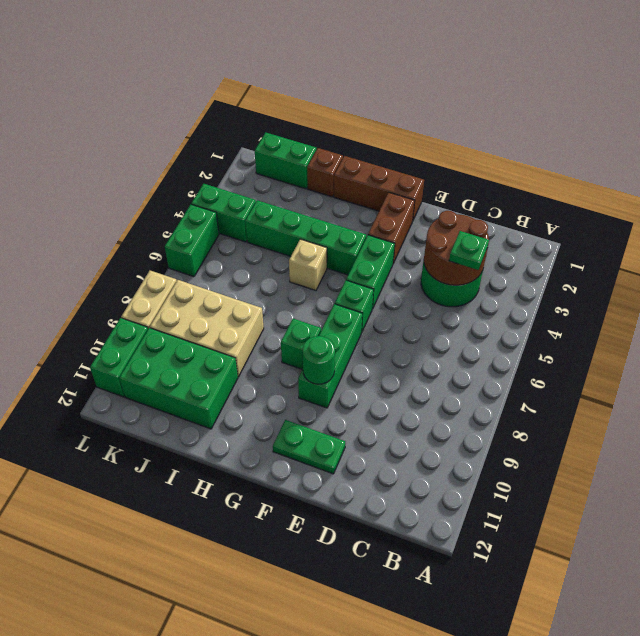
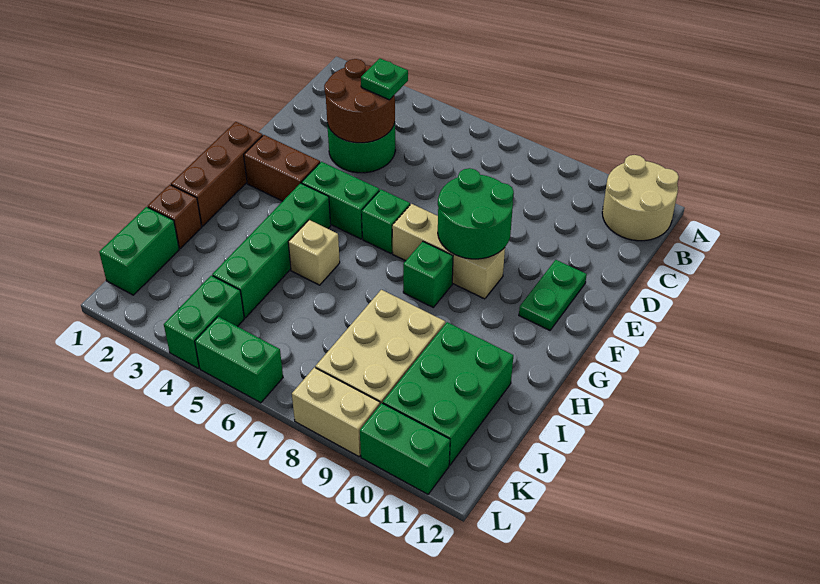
none -> tan round brick A11:B12 level 1
green brick F7:F9 level 1 -> tan brick F7:F9 level 1
green round brick F9 level 2 -> green round brick E8:F9 level 2

